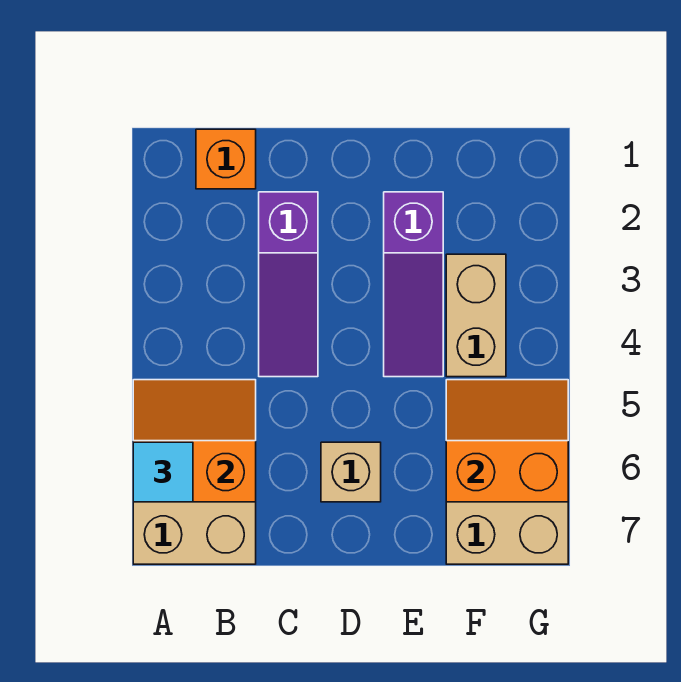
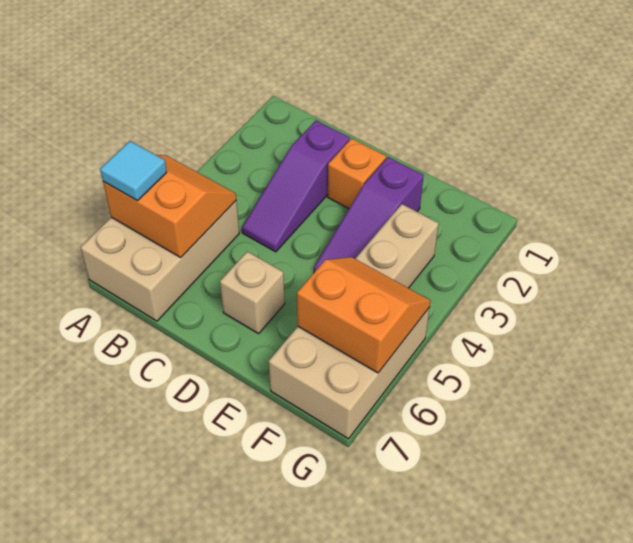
orange brick B1 level 1 -> orange brick D2 level 1

